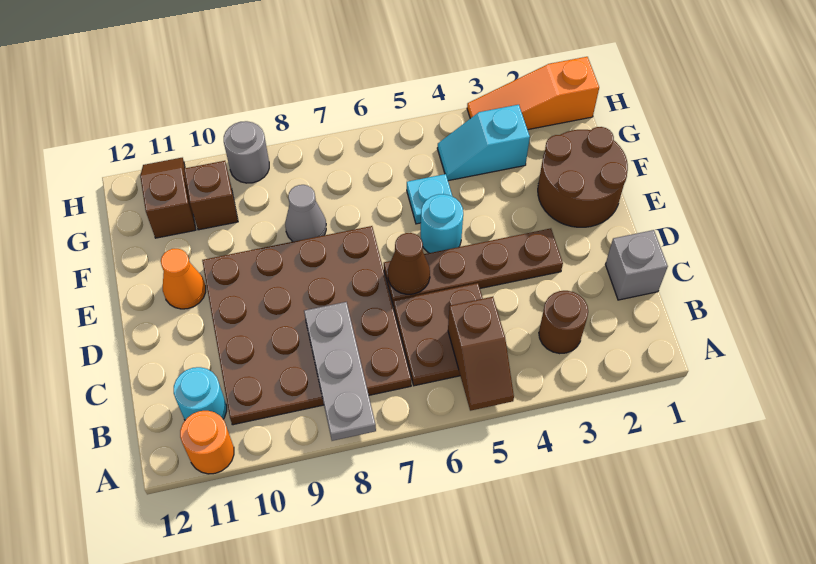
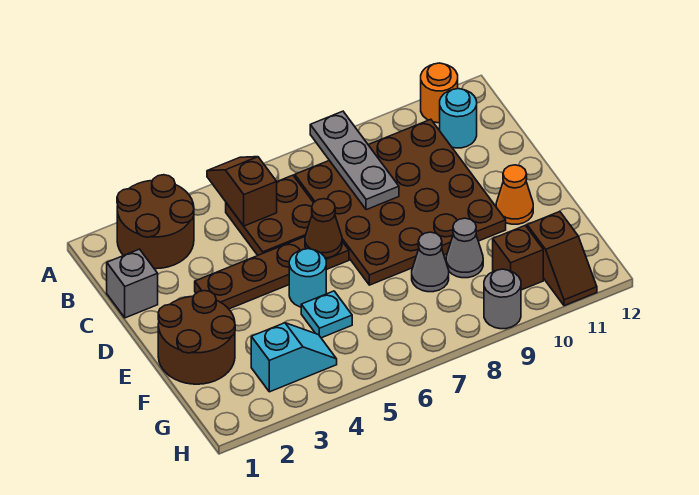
brown round brick B3 level 1 -> brown round brick A2:B3 level 1
none -> grey cone F9 level 1
orange slope H1:H3 level 1 top 1 -> none

